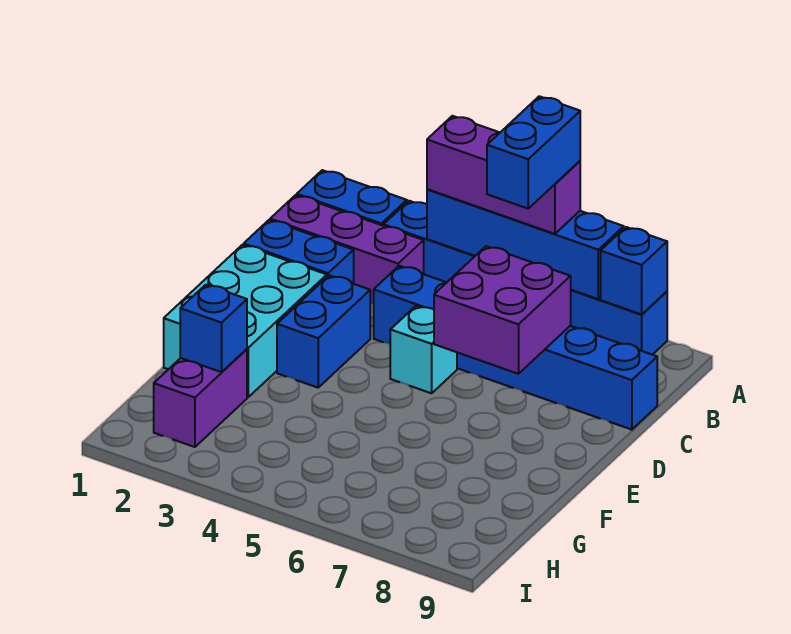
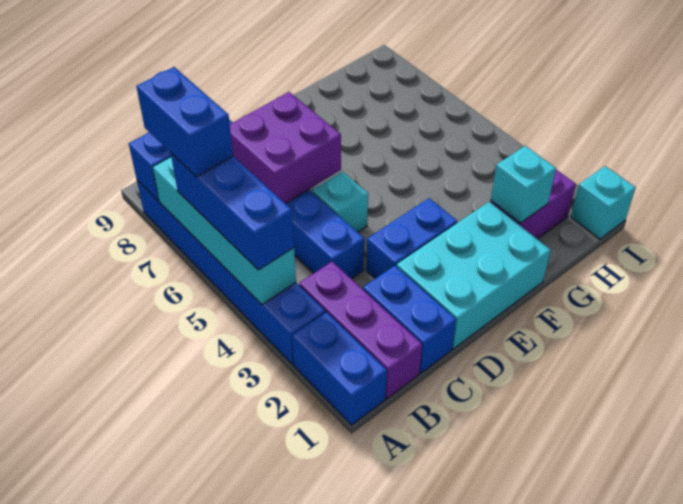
blue brick A4:A7 level 2 -> cyan brick A4:A7 level 2
purple brick A4:A6 level 3 -> blue brick A4:A6 level 3
blue brick A6:B6 level 4 -> blue brick A6:A7 level 4
blue brick G2 level 2 -> cyan brick G2 level 2
none -> cyan brick I1 level 1

